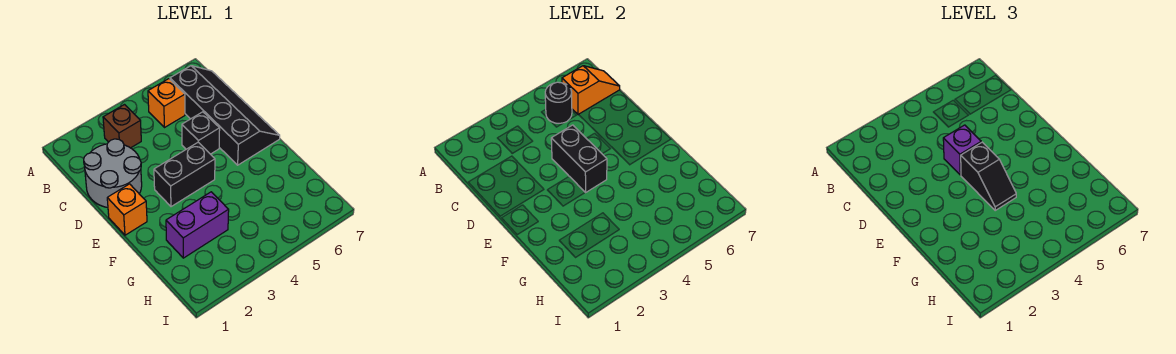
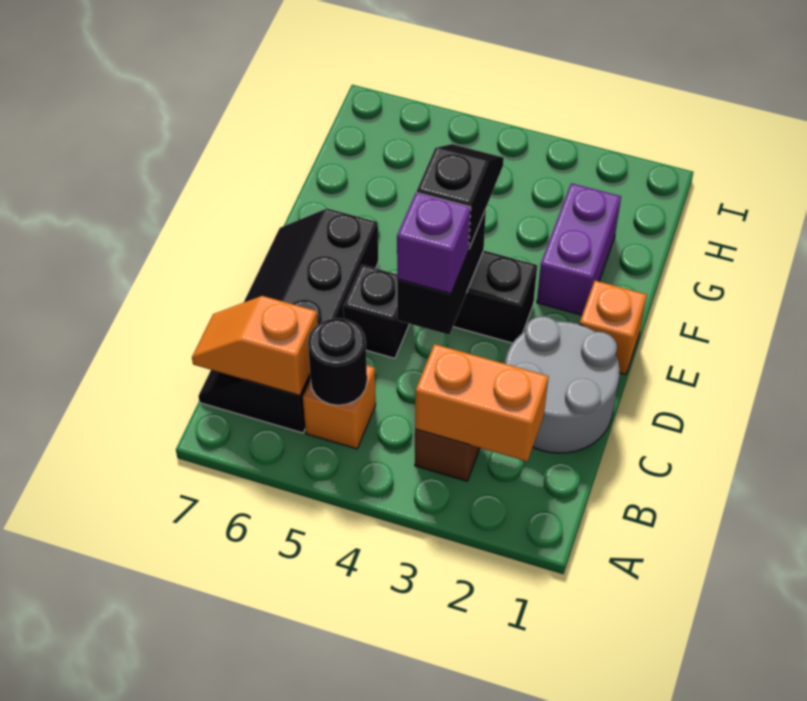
none -> orange brick B2:B3 level 2
purple brick G2:G3 level 1 -> purple brick F2:G2 level 1

